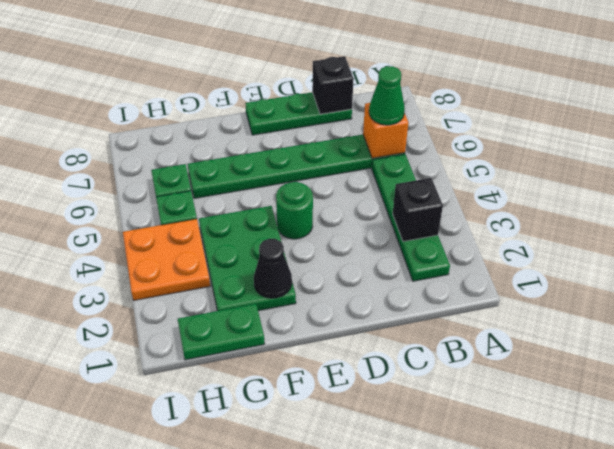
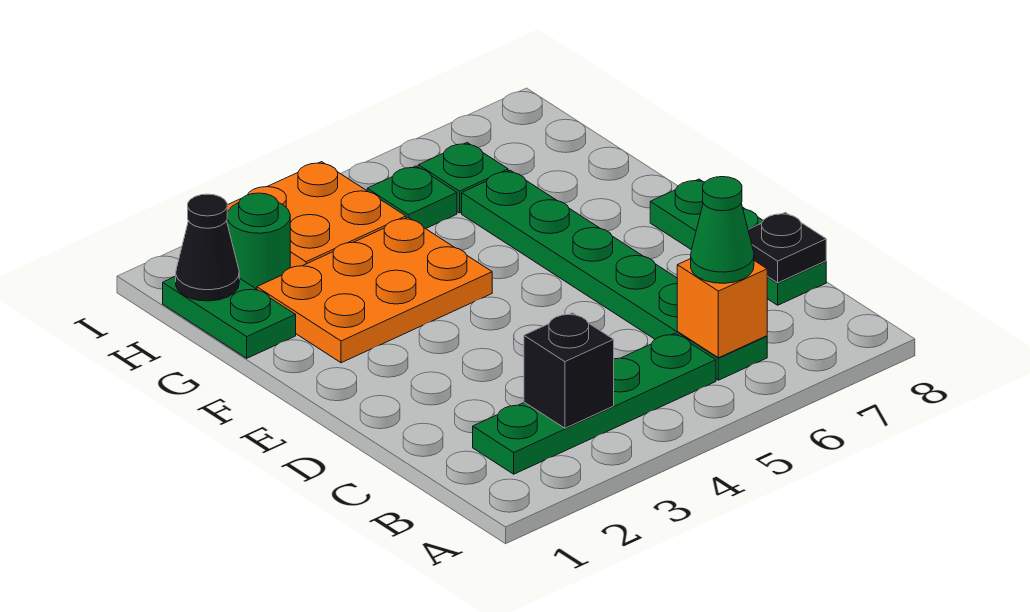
black brick C8 level 2 -> black plate C8 level 2
green round brick E4 level 1 -> green round brick H2 level 1
green plate F2:G4 level 1 -> orange plate F2:G4 level 1
black cone F2 level 2 -> black cone H1 level 2

